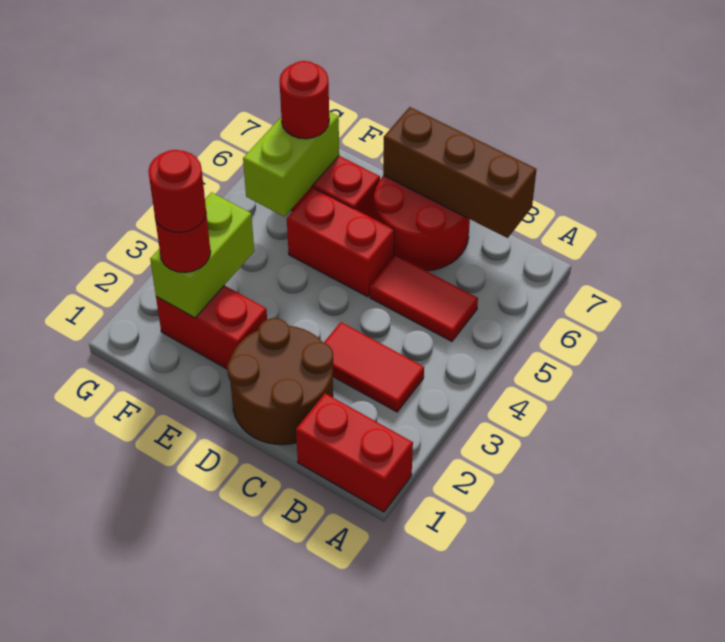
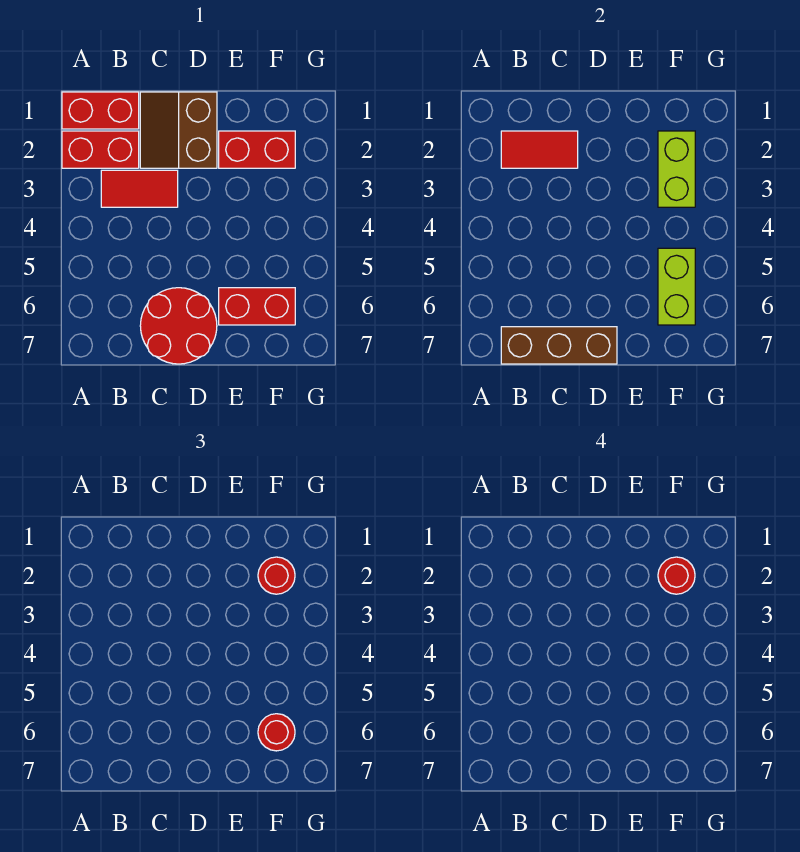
red tile B5:C5 level 1 -> red tile B2:C2 level 2
brown round brick C1:D2 level 1 -> brown slope C1:D2 level 1 top D
red brick D5:E5 level 1 -> red brick A2:B2 level 1

